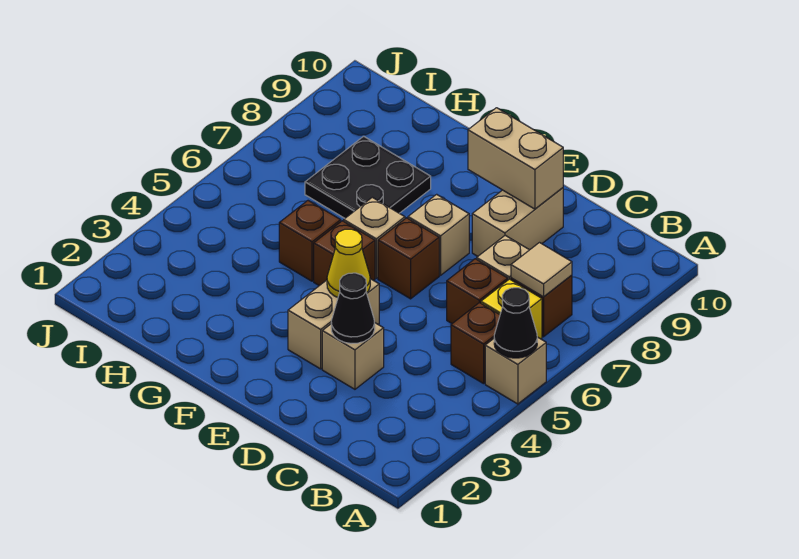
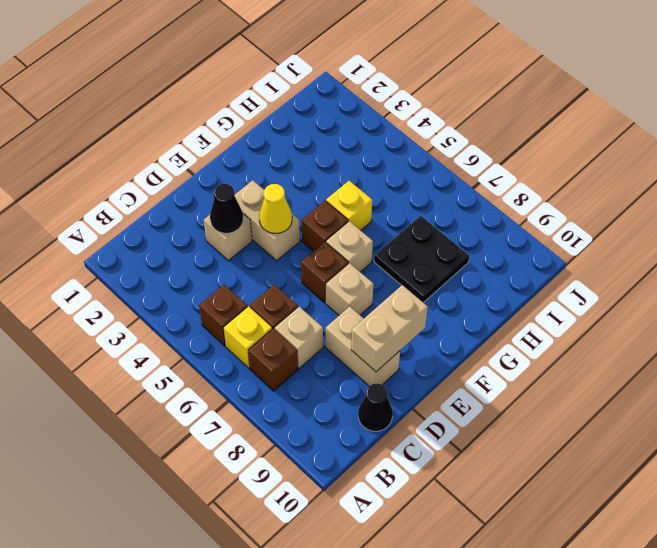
tan brick A5 level 1 -> none
black cone A5 level 2 -> black cone C10 level 1
tan tile B7 level 2 -> none
brown brick G5 level 1 -> yellow brick G5 level 1

